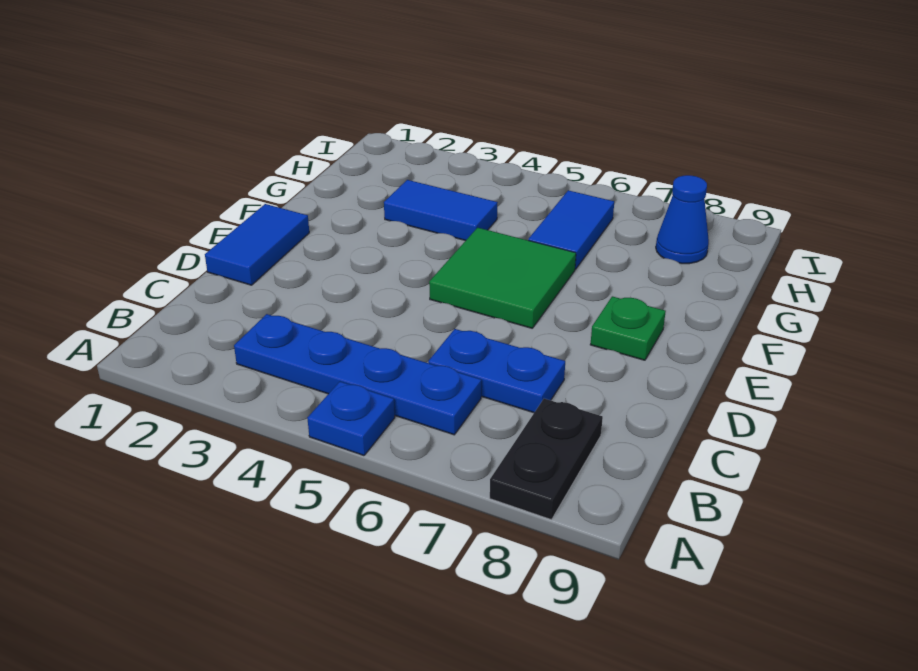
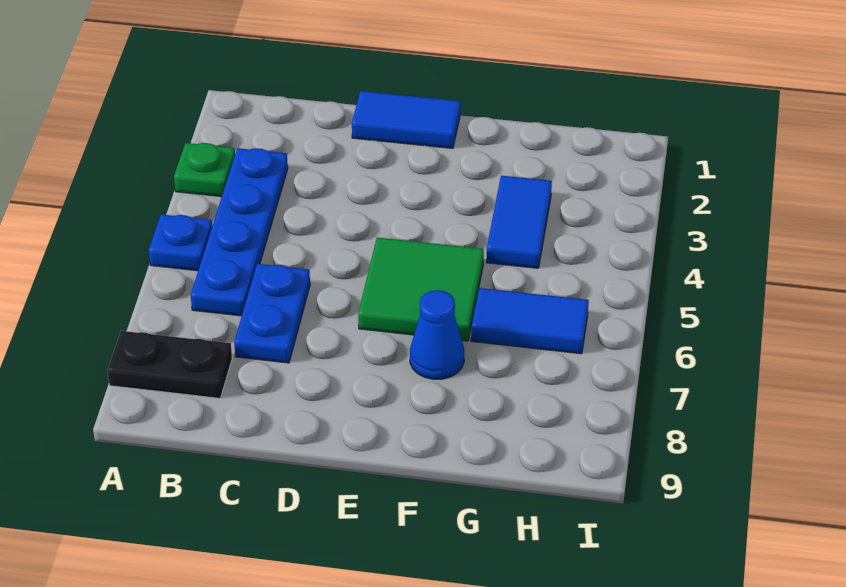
green plate E8 level 1 -> green plate A3 level 1
blue cone H8 level 1 -> blue cone F7 level 1

